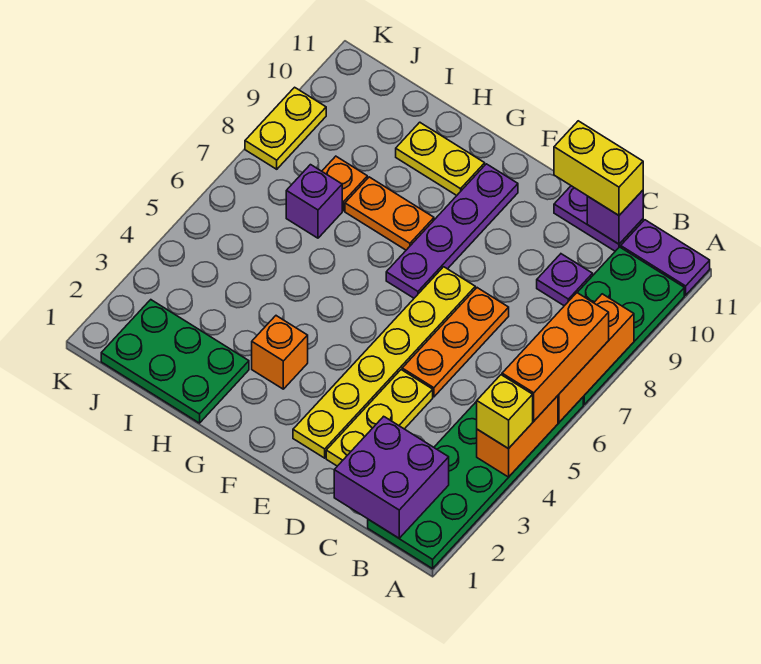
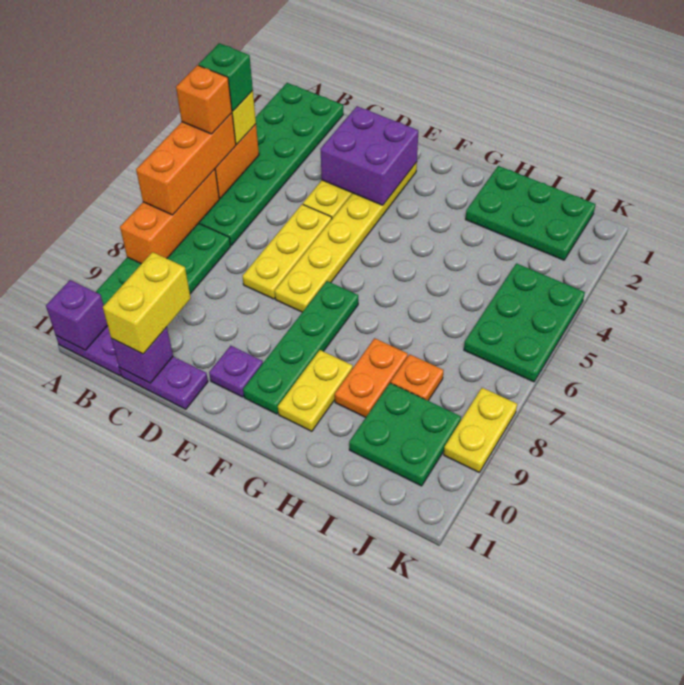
none -> green brick A4 level 4
purple brick B1:C2 level 2 -> purple brick D2:E3 level 2
purple plate C9 level 1 -> purple plate E10 level 1
yellow brick C11:D11 level 3 -> yellow brick C10:C11 level 3
orange plate D5:D7 level 1 -> yellow plate D5:D7 level 1
purple plate F7:F10 level 1 -> green plate F7:F10 level 1
orange brick G3 level 1 -> orange brick A5 level 4
orange plate G8:H8 level 1 -> orange plate H8:H9 level 1
yellow plate G10:H10 level 1 -> yellow plate G9:G10 level 1
purple brick I7 level 1 -> purple brick A11 level 2
none -> green plate I9:J10 level 1
none -> green plate J4:K6 level 1

